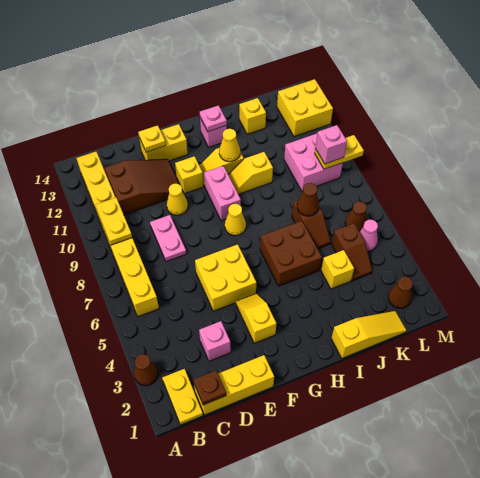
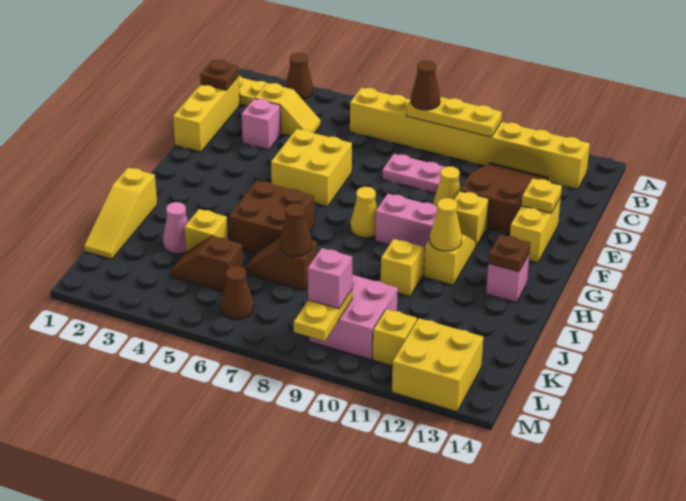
yellow plate B9:B10 level 2 -> yellow plate B8:B10 level 2
brown slope C11:E12 level 1 top C -> brown slope C11:E12 level 1 top E
yellow slope F3:F4 level 1 top 3 -> yellow slope C3:C4 level 1 top 3
pink plate H13 level 2 -> brown plate H13 level 2
yellow brick J13 level 1 -> yellow brick L11 level 1
brown cone L2 level 1 -> brown cone B8 level 3
pink cone L5 level 1 -> pink cone J3 level 1

